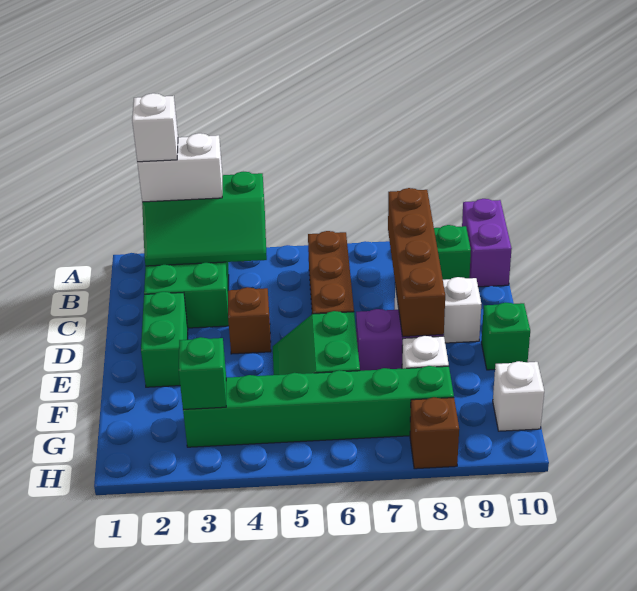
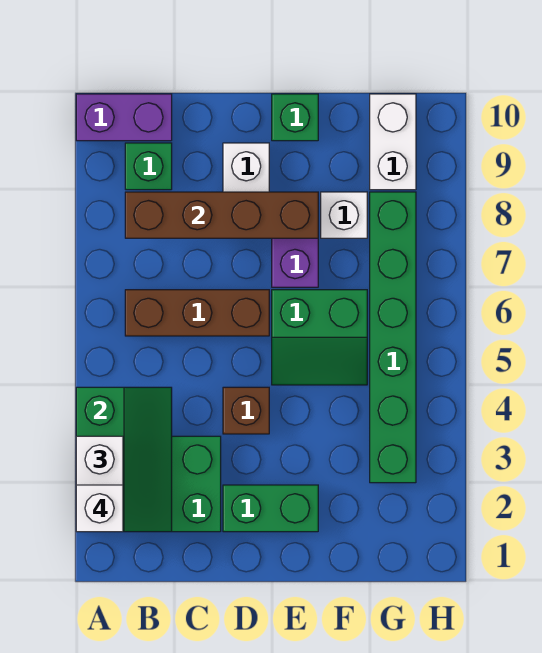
green brick G3 level 2 -> none
white brick G10 level 1 -> white brick G9:G10 level 1
brown brick H8 level 1 -> none

